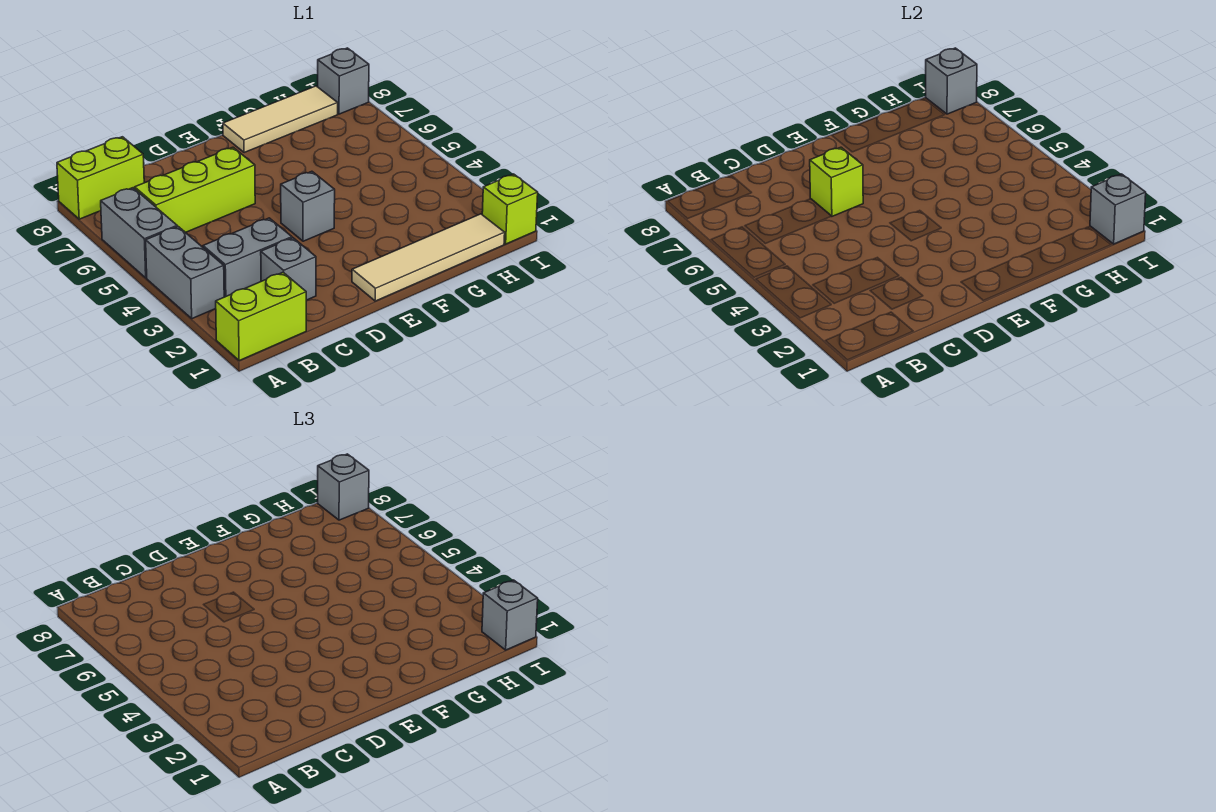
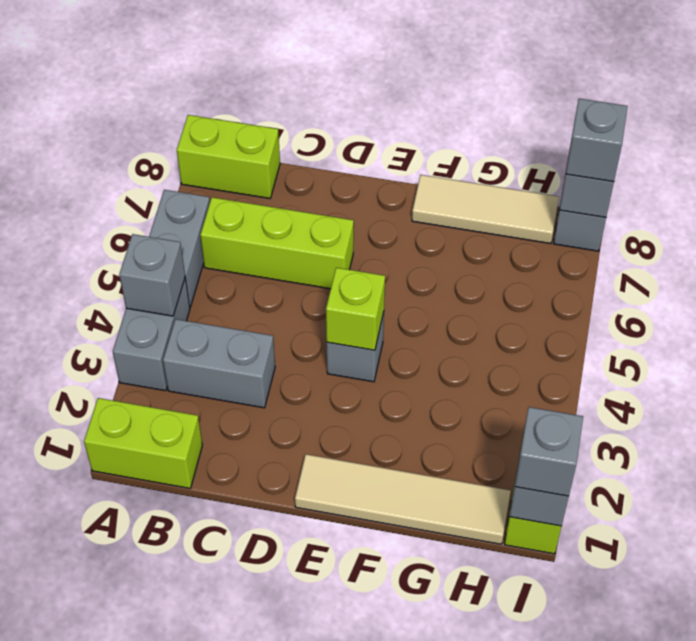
grey brick C2 level 1 -> grey brick A4 level 2
lime brick D6 level 2 -> lime brick E4 level 2

